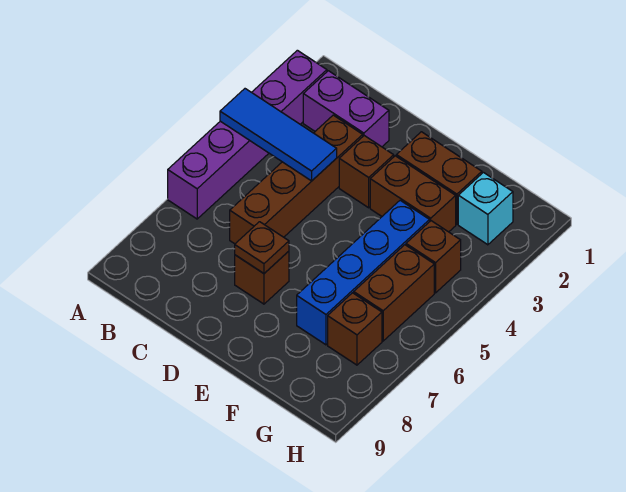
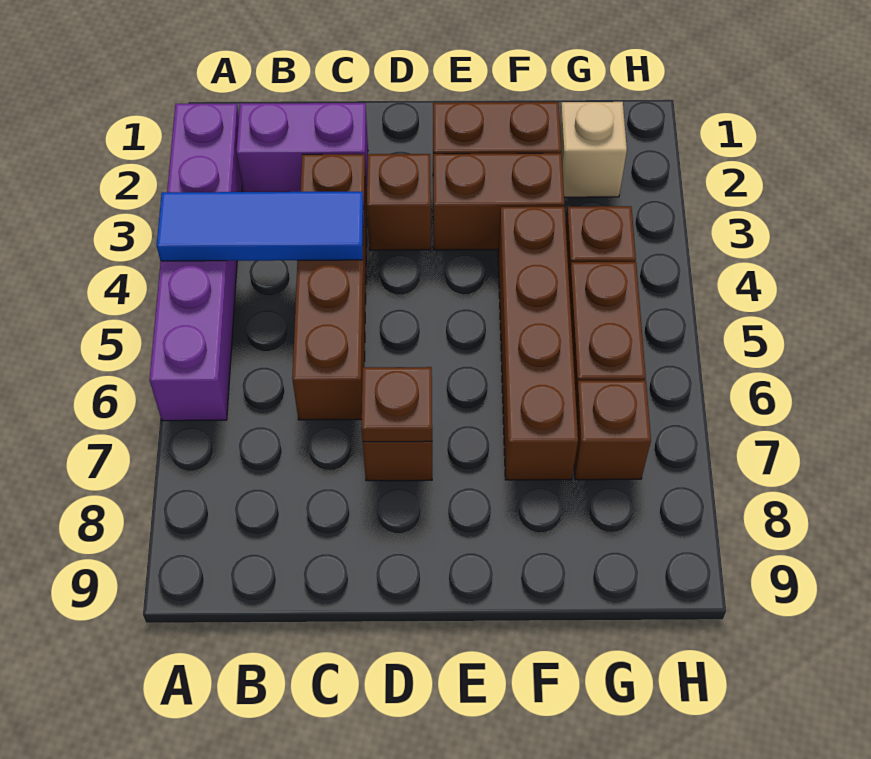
blue brick F4:F7 level 1 -> brown brick F4:F7 level 1
cyan brick G2 level 1 -> tan brick G2 level 1

